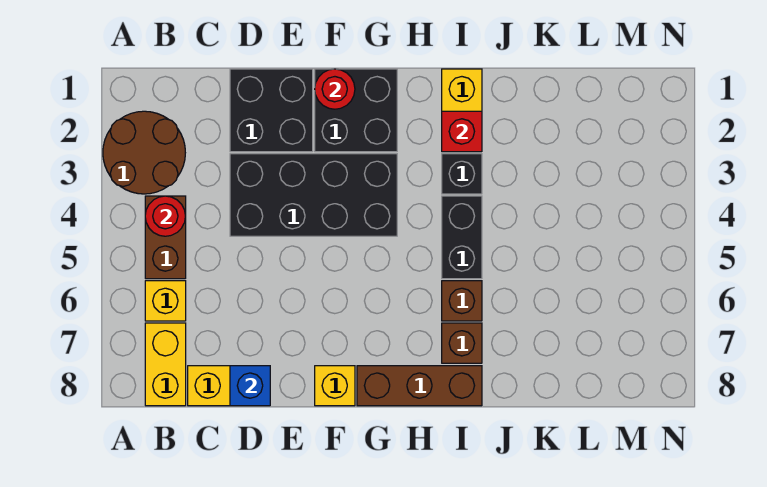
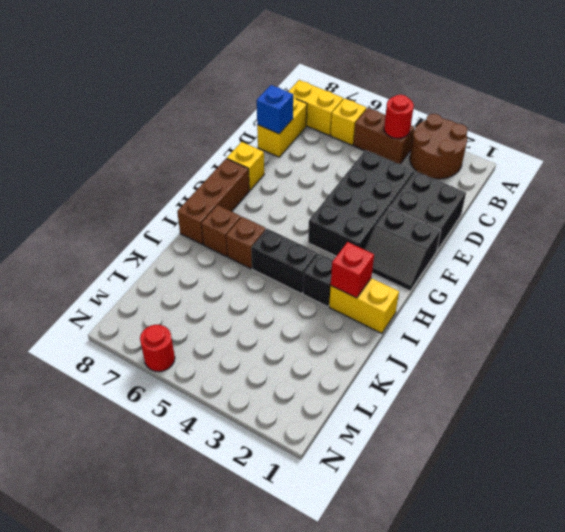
black brick F1:G2 level 1 -> black slope F1:G2 level 1 top F
red round brick F1 level 2 -> red round brick N6 level 1

